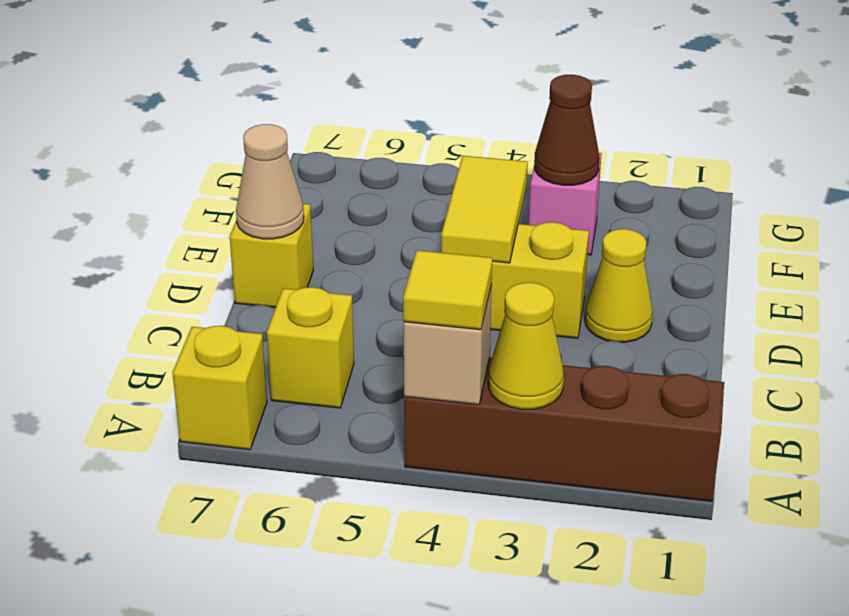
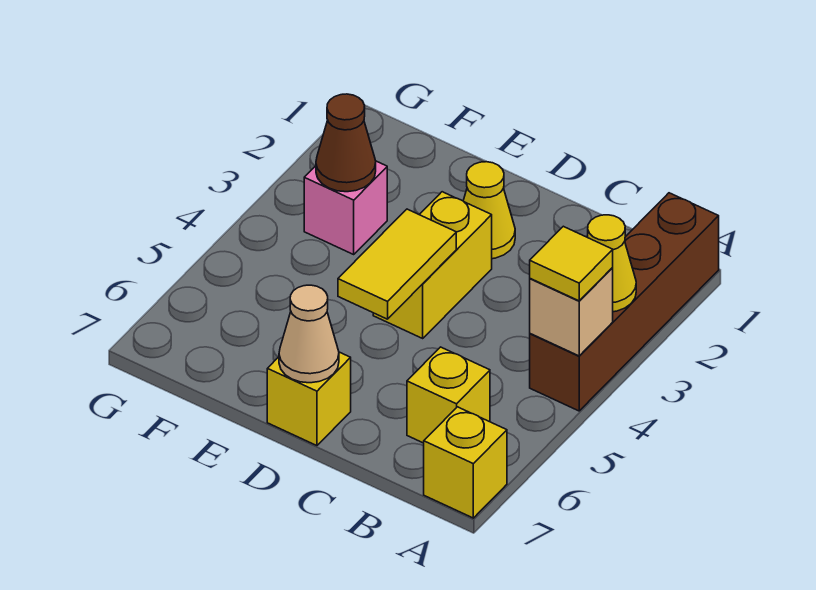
yellow tile D4:E4 level 2 -> yellow tile D4:D5 level 2

